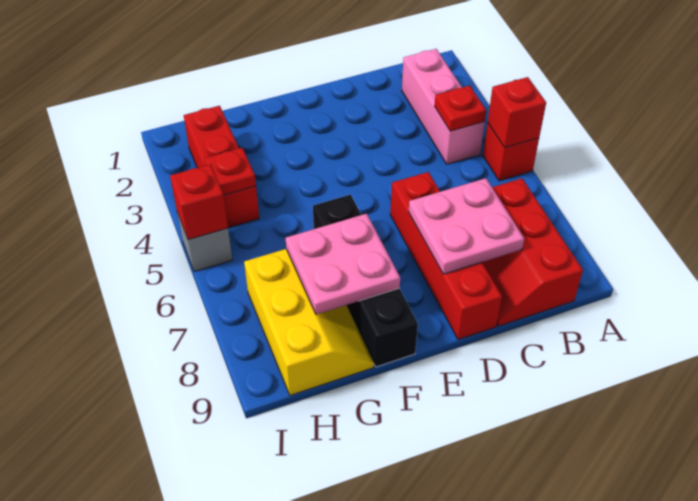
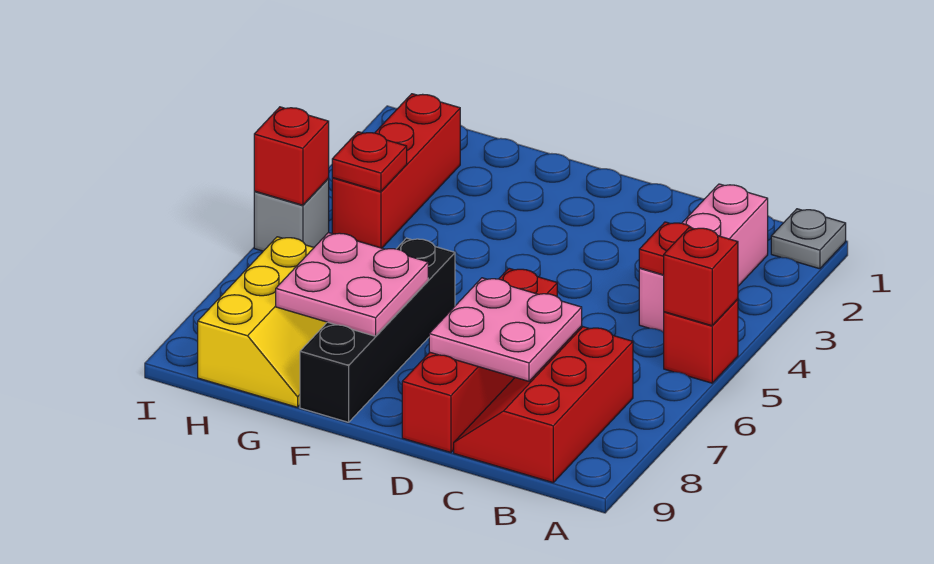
none -> grey plate A1 level 1

